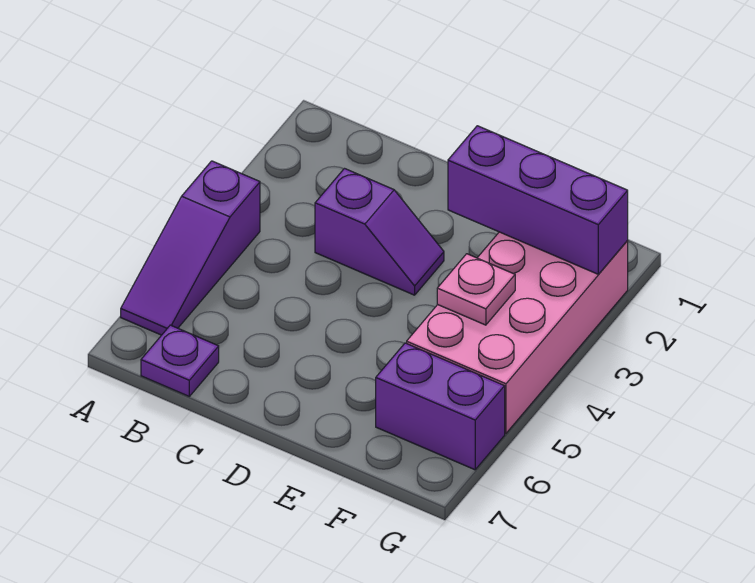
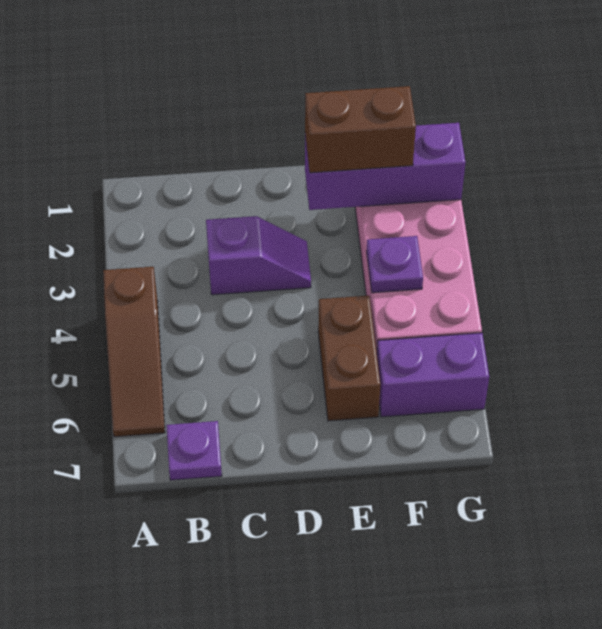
purple slope A4:A6 level 1 top 4 -> brown slope A4:A6 level 1 top 4
none -> brown brick E2:F2 level 3
none -> brown brick E5:E6 level 1
pink plate F4 level 2 -> purple plate F4 level 2

